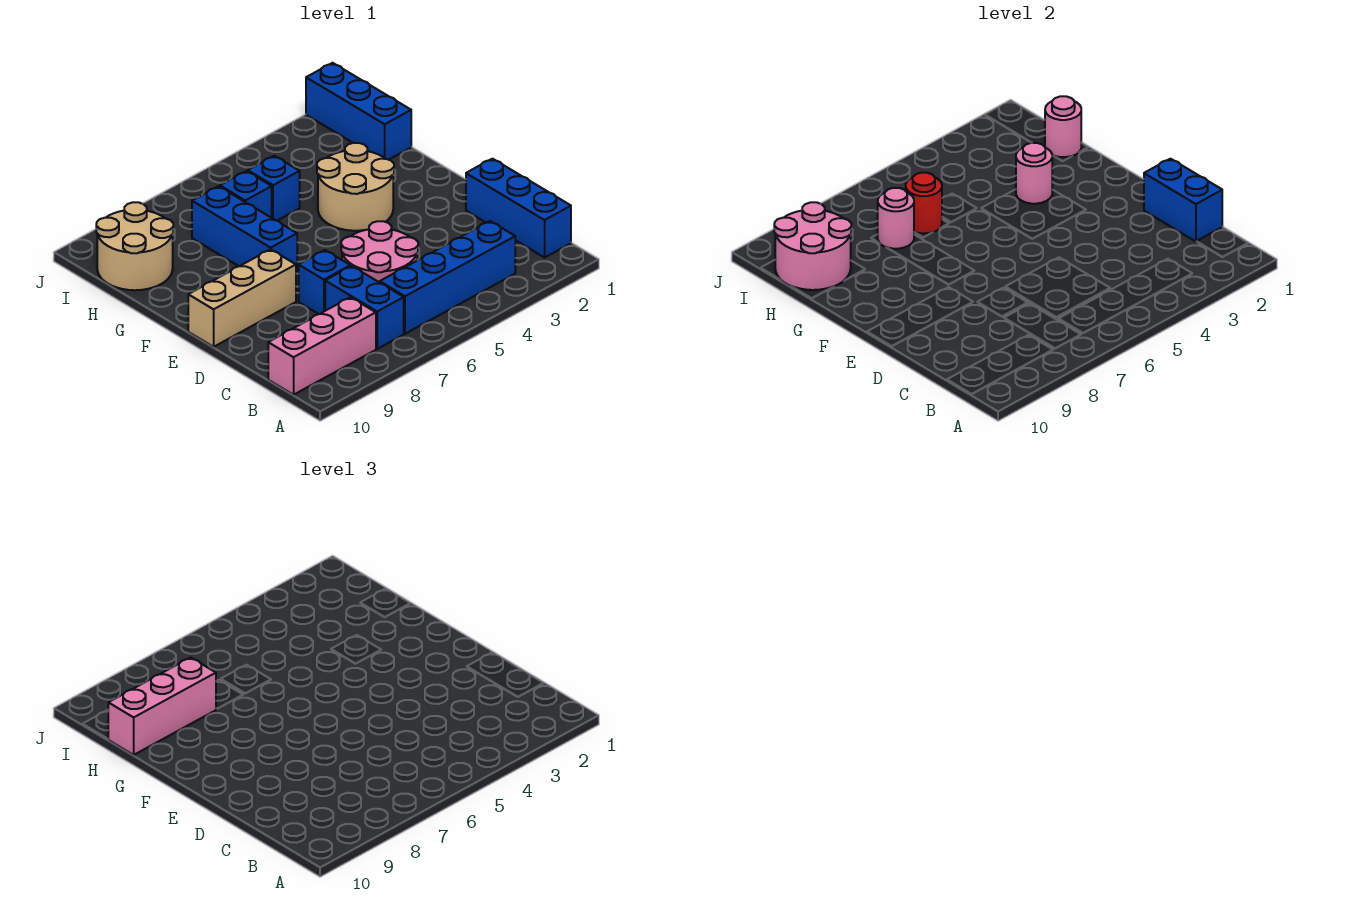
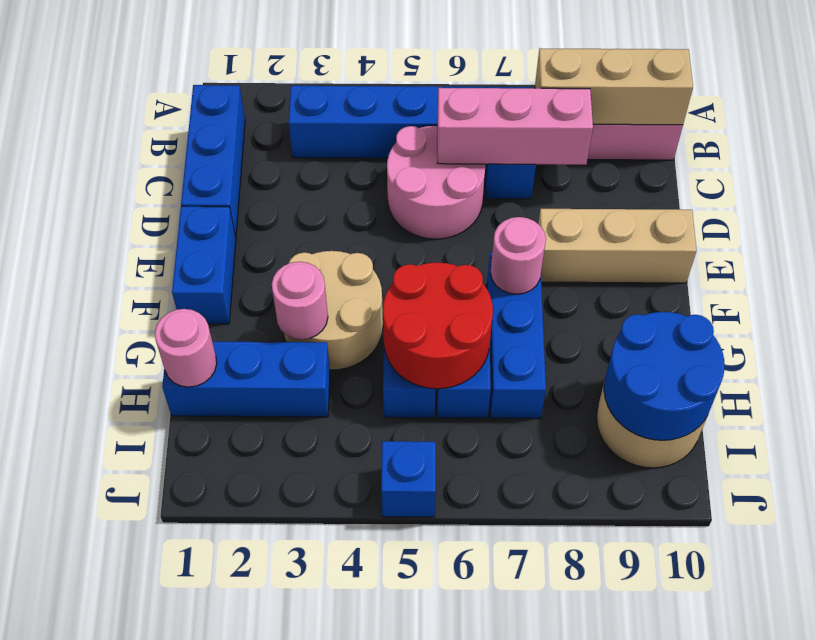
none -> tan brick B8:B10 level 2
blue brick C1:D1 level 2 -> blue brick E1:F1 level 1
blue brick D7 level 1 -> blue brick J5 level 1
blue brick H1:J1 level 1 -> blue brick H1:H3 level 1
red round brick H6 level 2 -> red round brick G5:H6 level 2
pink round brick H7 level 2 -> pink round brick F7 level 2
pink brick H8:H10 level 3 -> pink brick C6:C8 level 2
pink round brick H9:I10 level 2 -> blue round brick H9:I10 level 2

